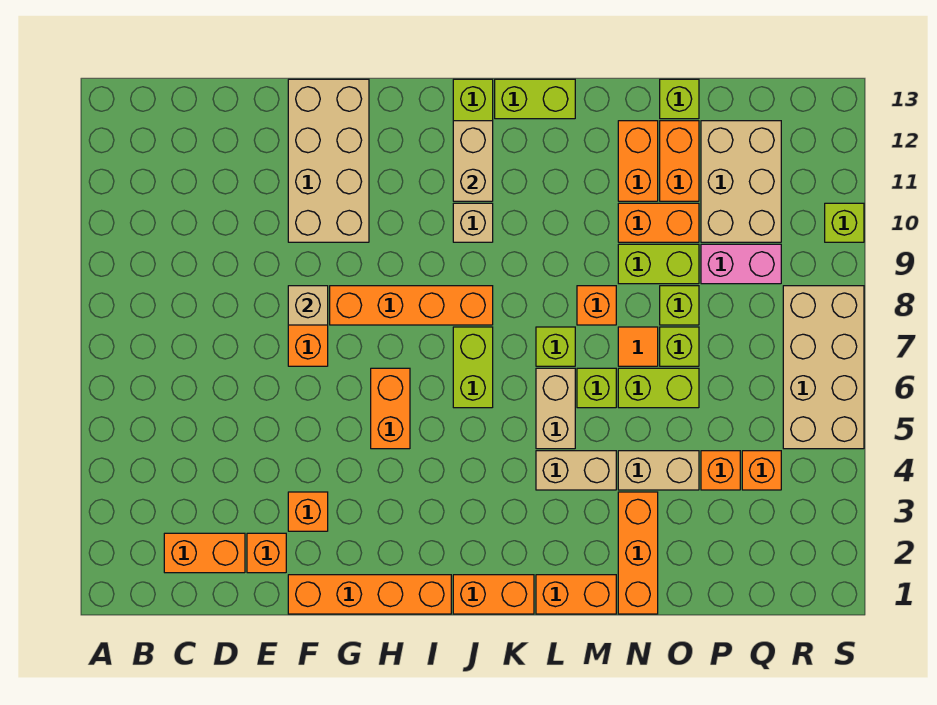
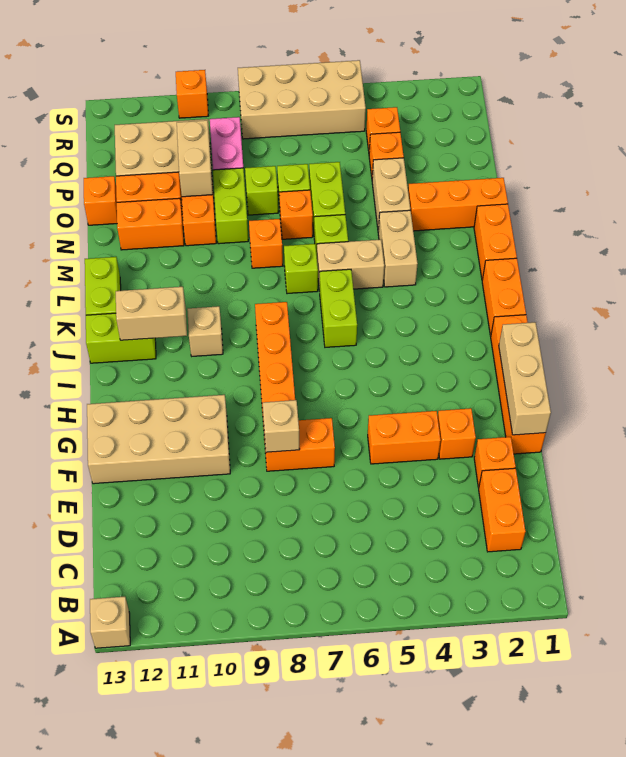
none -> tan brick A13 level 1
none -> tan brick F1:H1 level 2
orange brick H5:H6 level 1 -> orange brick F4:F5 level 1
lime brick J6:J7 level 1 -> lime brick J6:K6 level 1
orange tile N7 level 1 -> orange brick N7 level 1
none -> tan brick O10:P10 level 2
lime brick O13 level 1 -> orange brick O13 level 1
lime brick S10 level 1 -> orange brick S10 level 1

